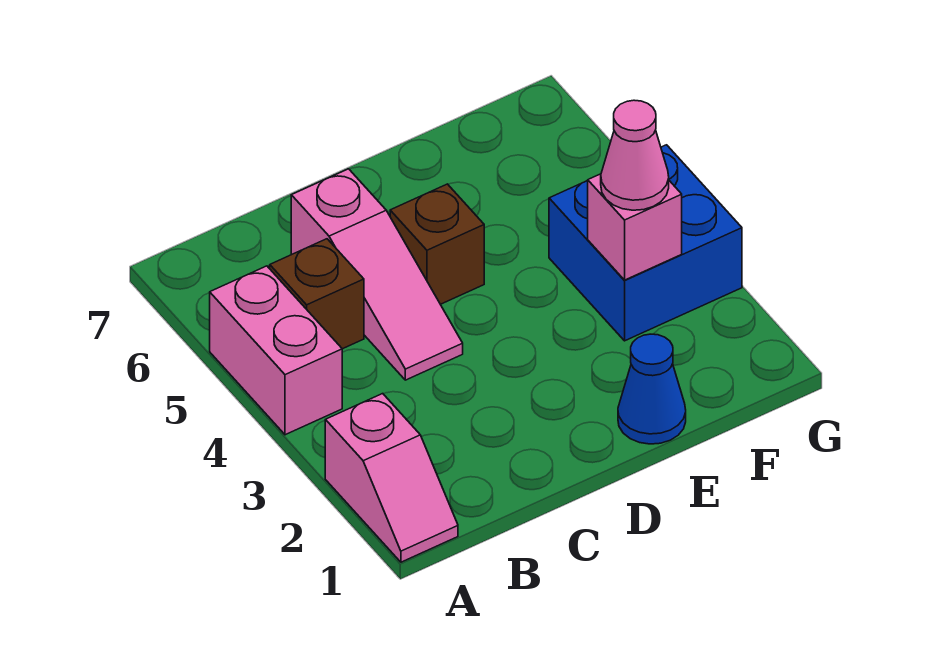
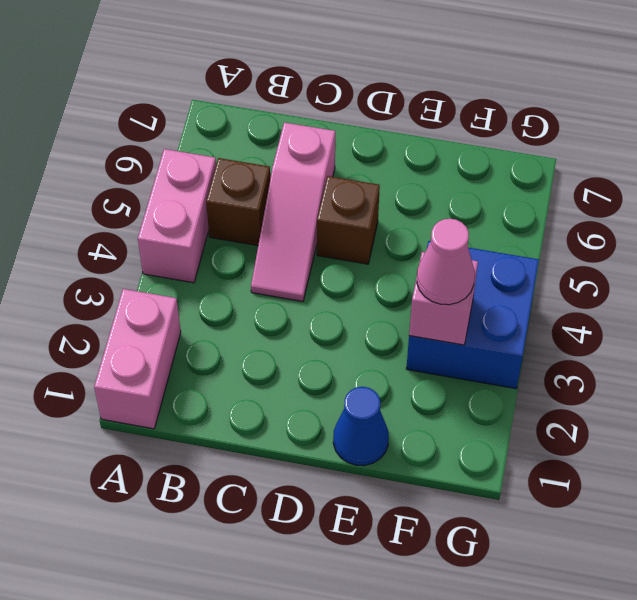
pink slope A1:A2 level 1 top 2 -> pink brick A1:A2 level 1

